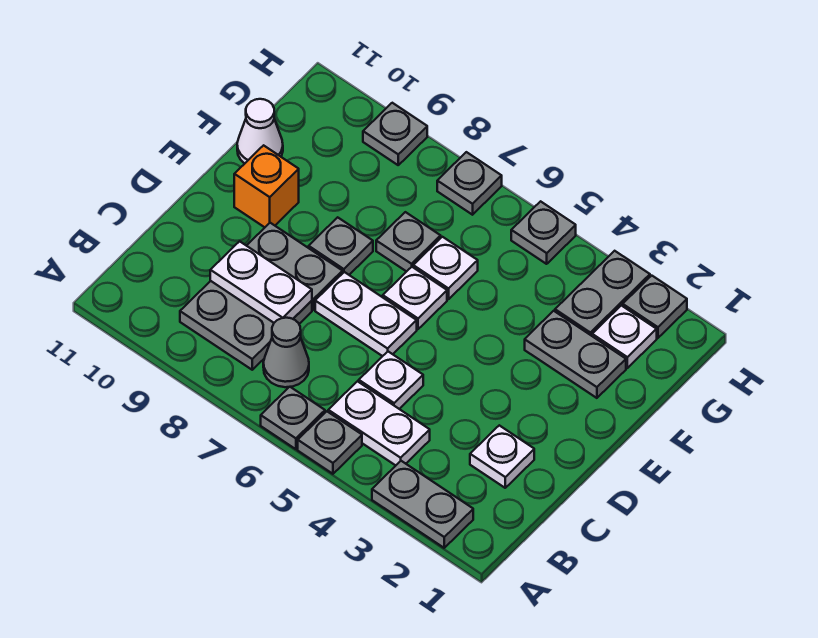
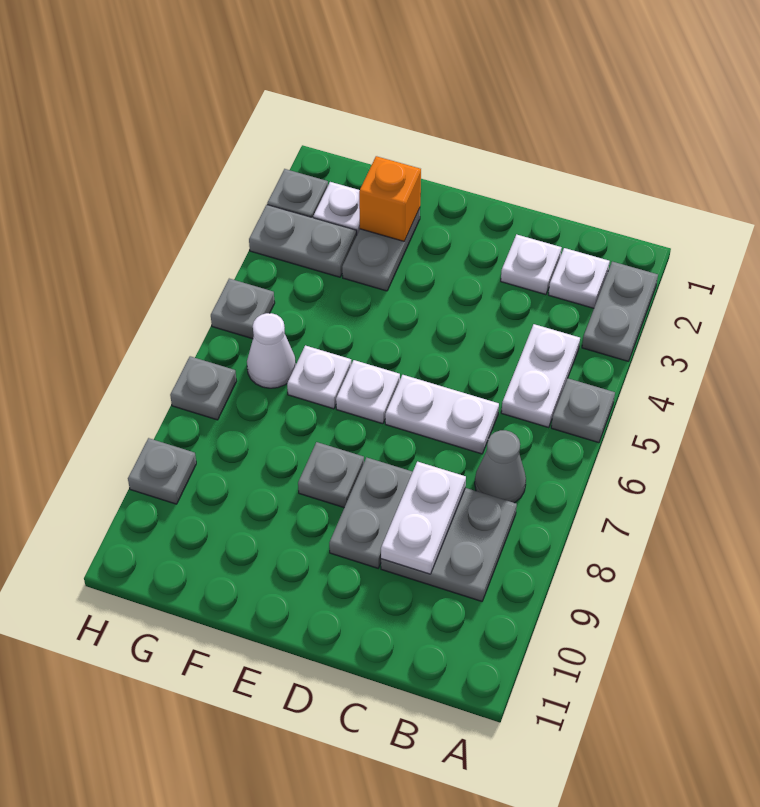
grey plate A6 level 1 -> none
white plate C5 level 1 -> white plate B2 level 1
white plate D6:D7 level 1 -> white plate C6:D6 level 1
orange brick E10 level 1 -> orange brick F2 level 2
grey plate F7 level 1 -> none
white cone F11 level 1 -> white cone G6 level 1

